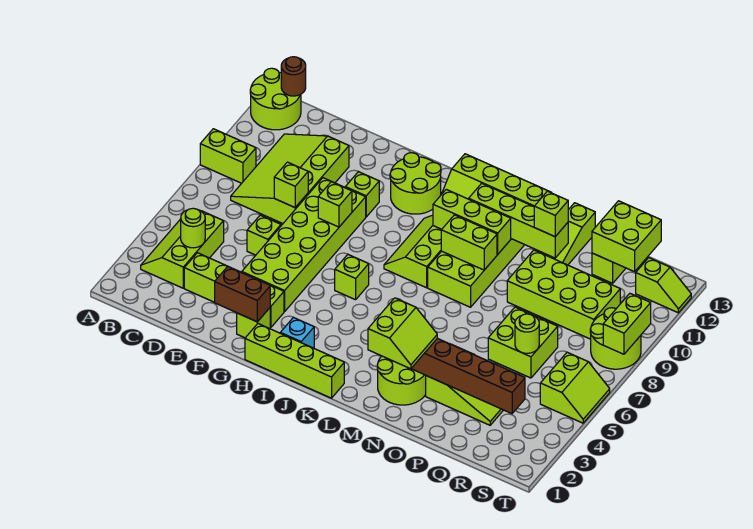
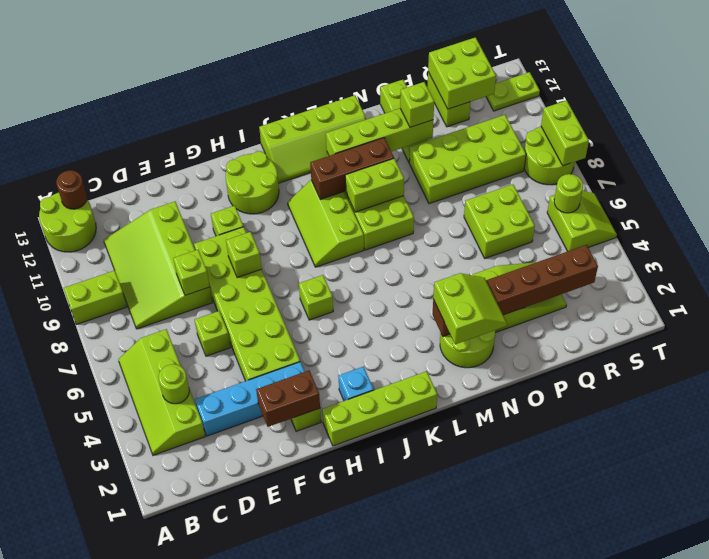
lime slope B3:C5 level 1 top C -> lime slope B3:C6 level 1 top C
lime brick D3:G3 level 1 -> cyan brick D3:G3 level 1
lime brick K10:M10 level 2 -> brown brick K10:M10 level 2
lime round brick Q6 level 2 -> lime round brick S6 level 2
lime slope S12:T12 level 1 top S -> lime plate S12:T12 level 1

